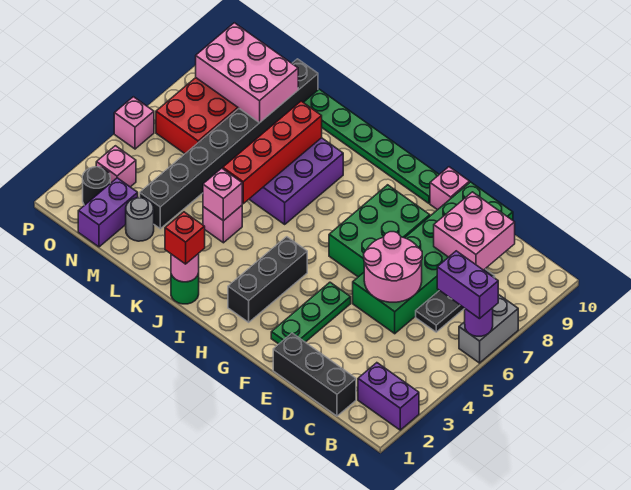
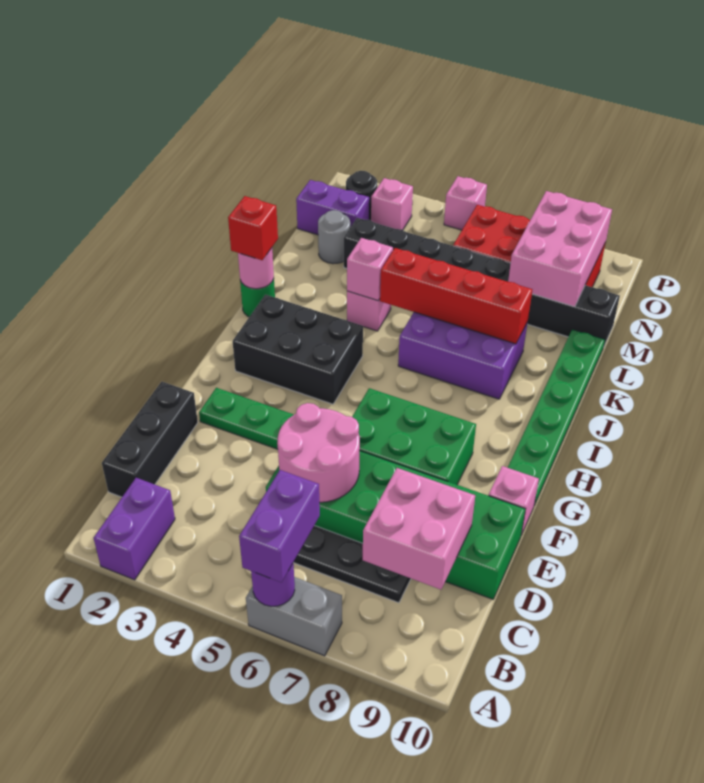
black brick H2:H4 level 1 -> black brick H2:I4 level 1

